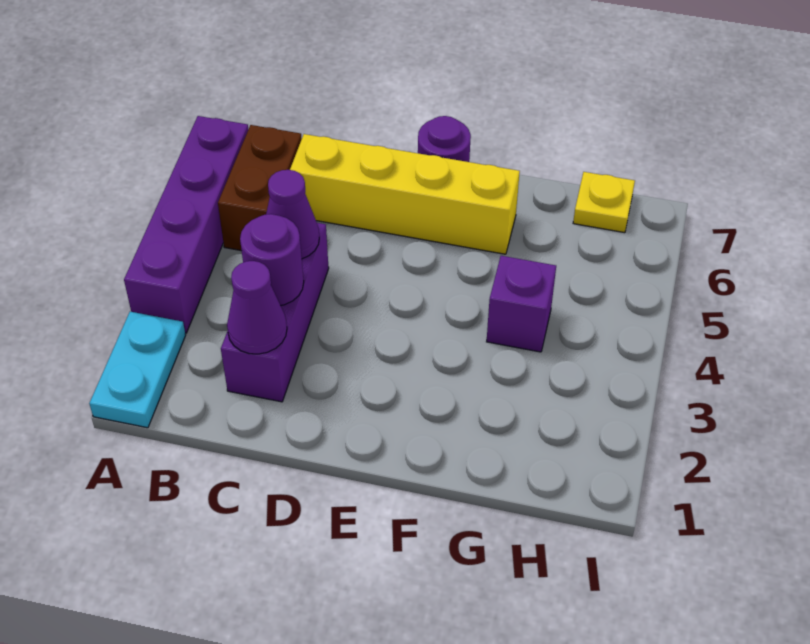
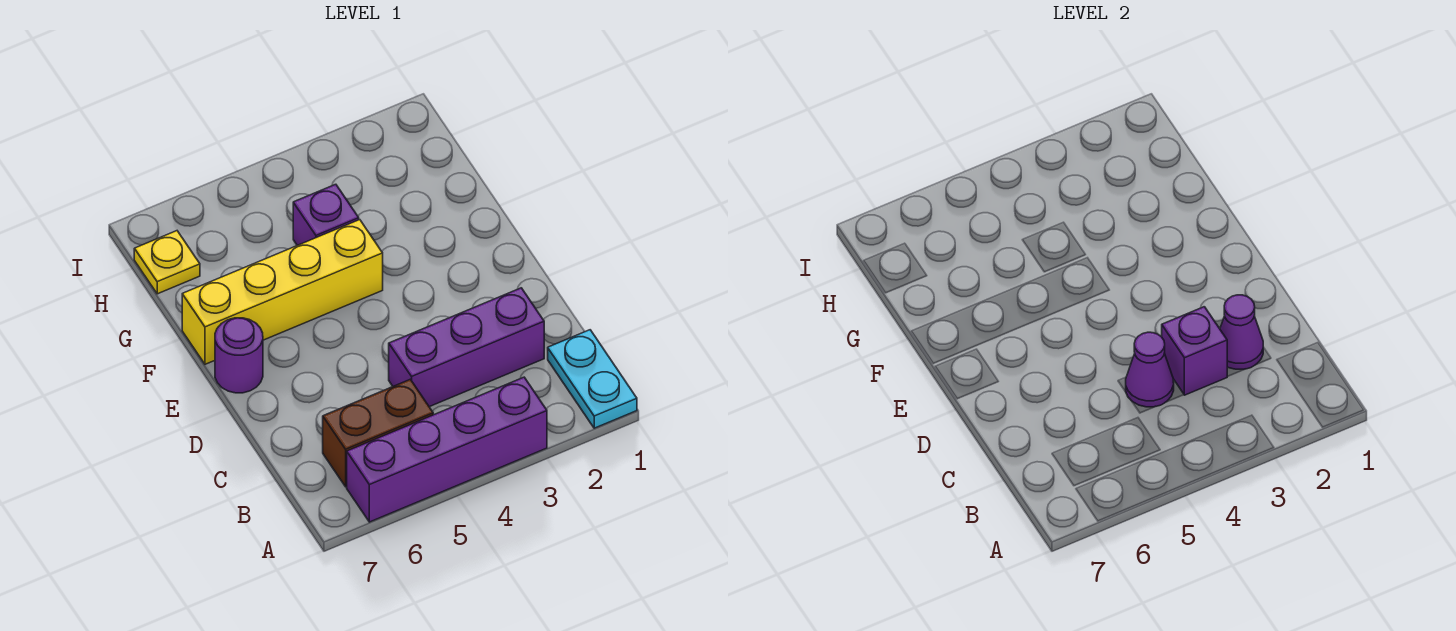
cyan plate A1:A2 level 1 -> cyan plate A1:B1 level 1
purple round brick C3 level 2 -> purple brick C3 level 2
yellow brick C6:F6 level 1 -> yellow brick F4:F7 level 1

